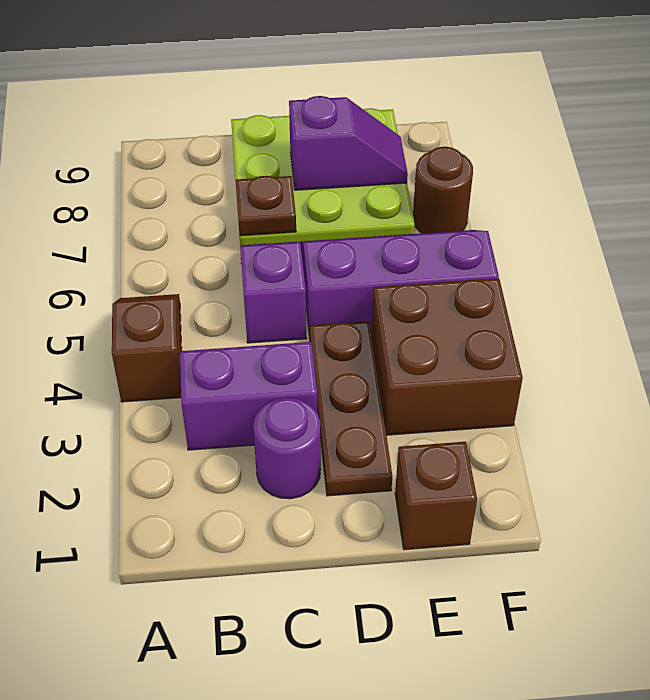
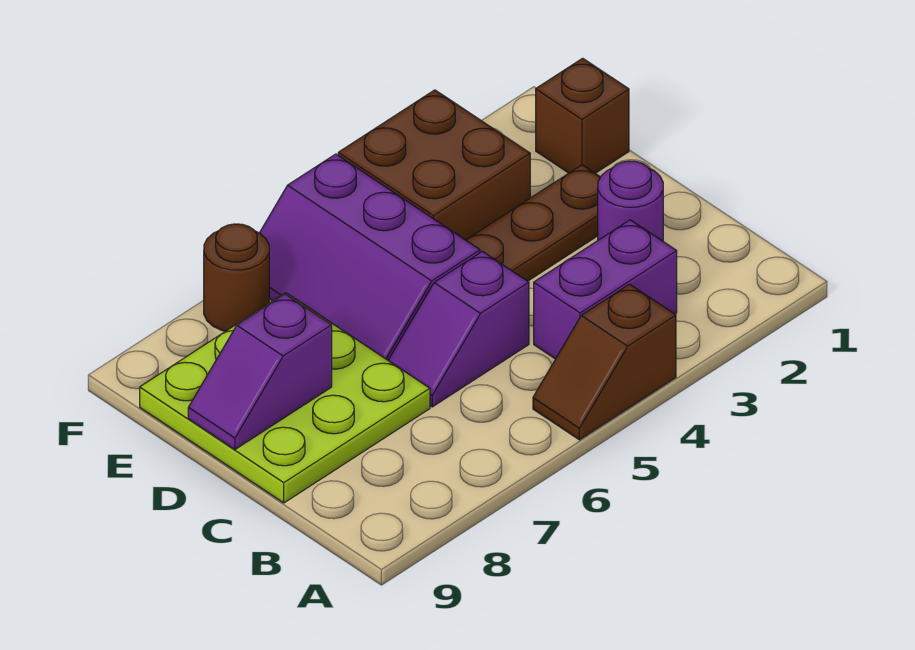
purple brick B3:C3 level 1 -> purple brick B3:B4 level 1
brown plate C7 level 2 -> none
purple slope D8:E8 level 2 top D -> purple slope D8:D9 level 2 top 8

